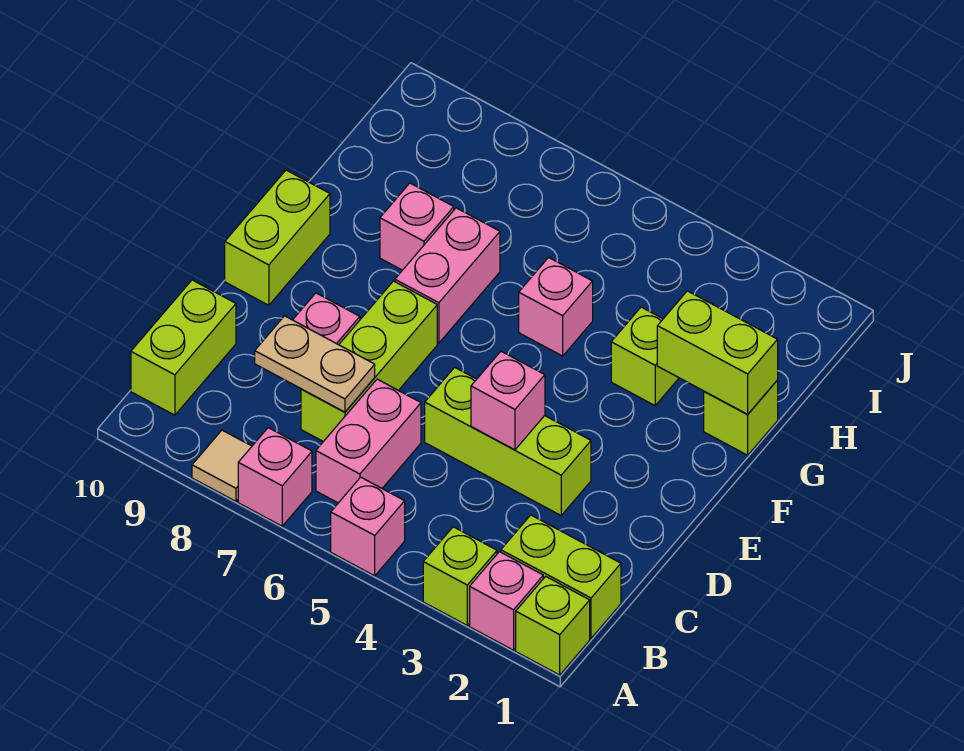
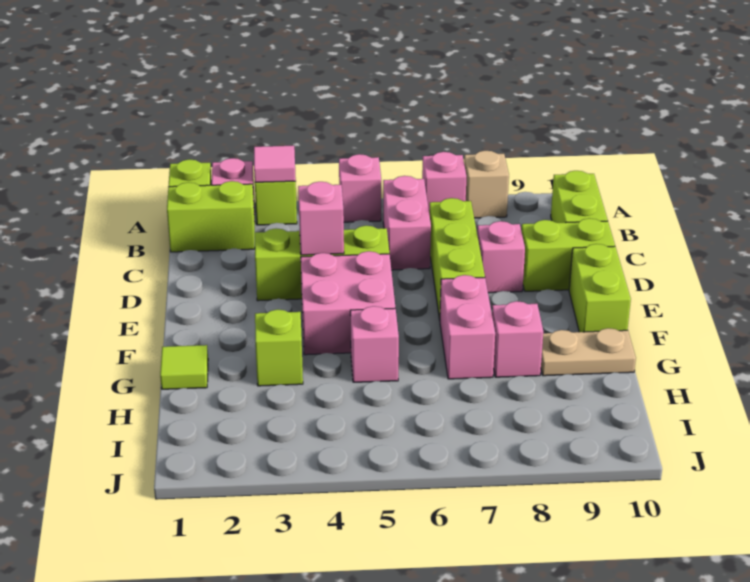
none -> pink tile A3 level 2
tan tile A8 level 1 -> tan brick A8 level 1
tan plate C7:C8 level 2 -> tan plate G9:G10 level 1
none -> pink brick E4:F5 level 1
lime brick G1 level 1 -> lime tile G1 level 1
lime brick G1:G2 level 2 -> lime brick D9:D10 level 1

